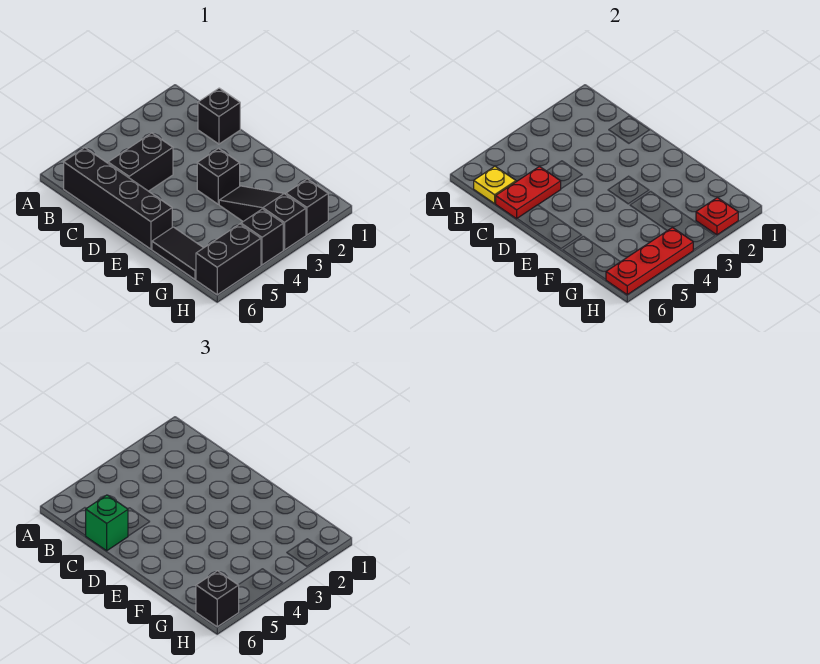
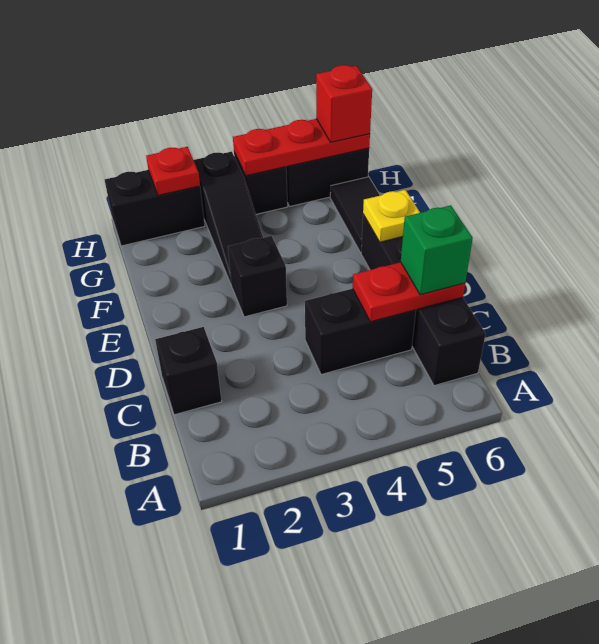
yellow plate B6 level 2 -> yellow plate E6 level 2
black brick H2 level 1 -> black brick H1:H2 level 1
black brick H6 level 3 -> red brick H6 level 3

